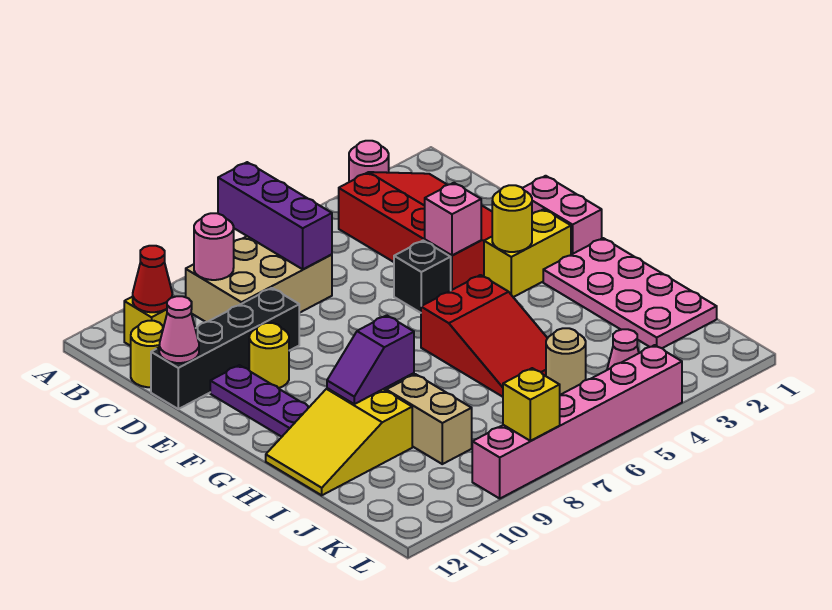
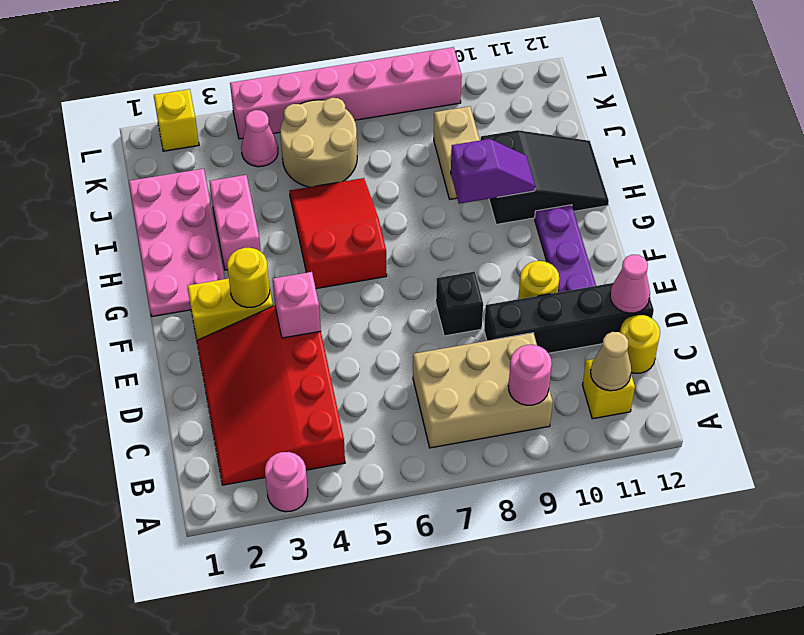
purple brick A7:C7 level 2 -> none
red cone B11 level 2 -> tan cone B11 level 2
pink brick E1:F1 level 1 -> pink brick H3:I3 level 1
black brick E5 level 1 -> black brick E8 level 1
yellow slope H10:I12 level 1 top 10 -> black slope H10:I12 level 1 top 10
tan round brick J5 level 1 -> tan round brick J5:K6 level 1
yellow brick L8 level 2 -> yellow brick L2 level 1

